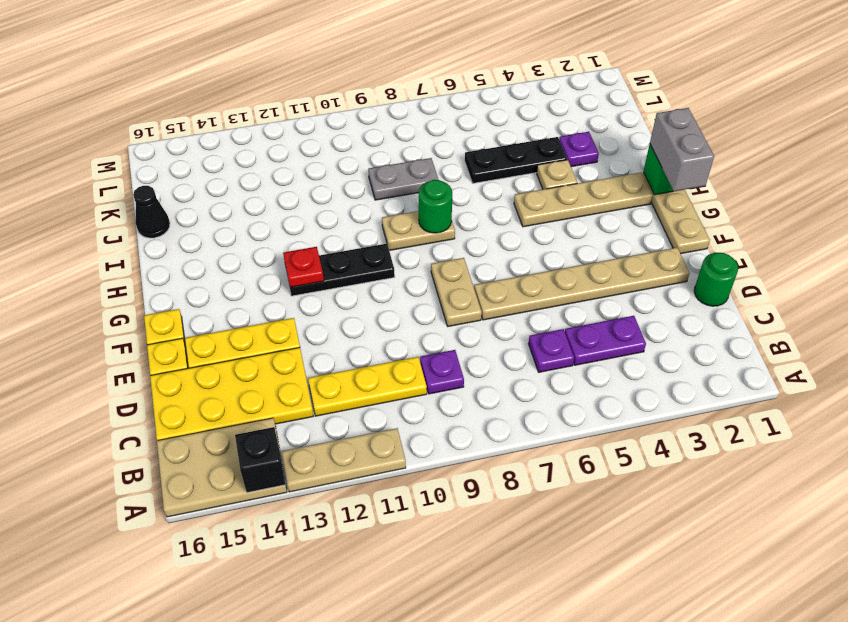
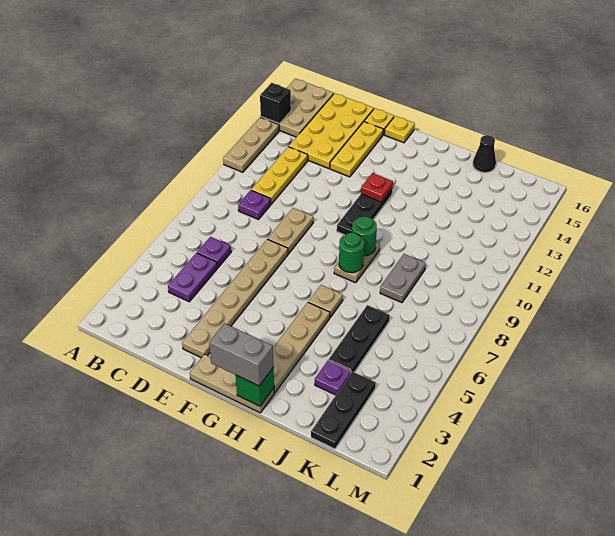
green round brick D1 level 1 -> green round brick H9 level 2
tan plate E8:F8 level 1 -> tan plate E8:E9 level 1
tan plate I4 level 1 -> tan plate H6 level 1
none -> black plate K1:K3 level 1

